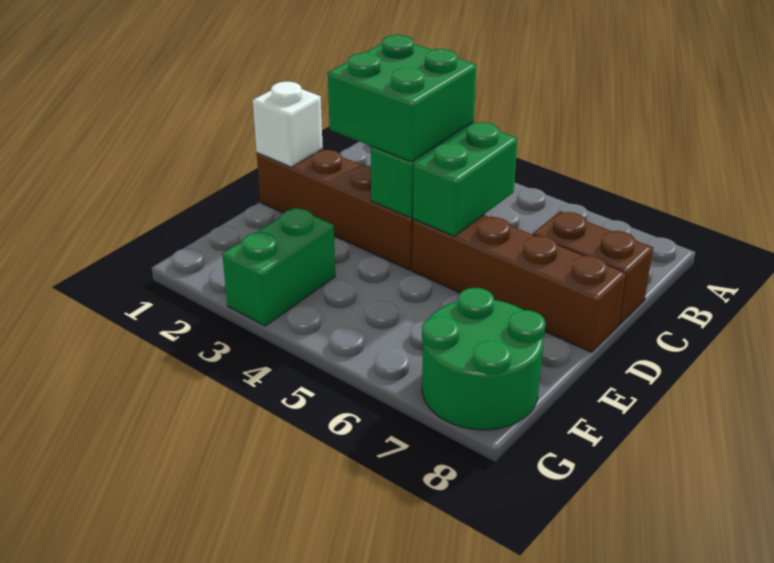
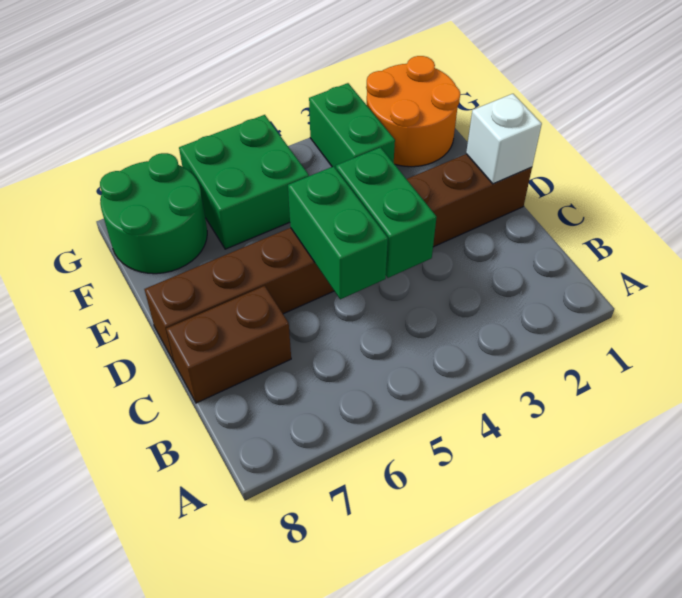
green brick C3:D4 level 3 -> green brick F5:G6 level 1
none -> orange round brick F1:G2 level 1

